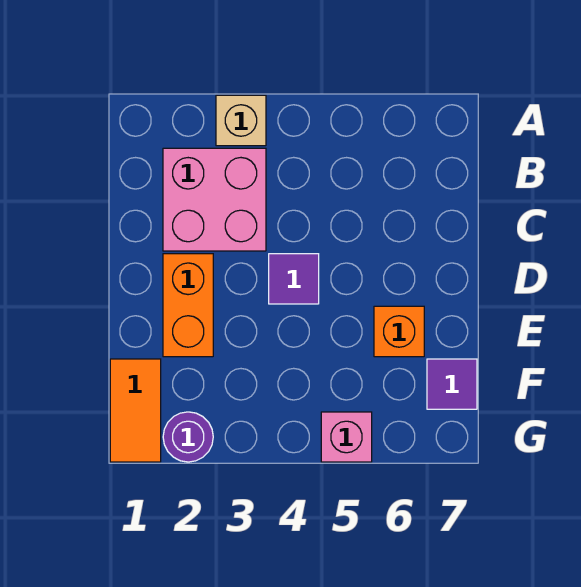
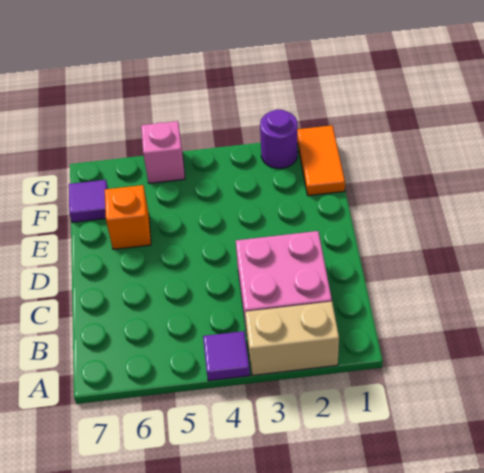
tan brick A3 level 1 -> tan brick A2:A3 level 1
orange brick D2:E2 level 1 -> none
purple tile D4 level 1 -> purple tile A4 level 1

